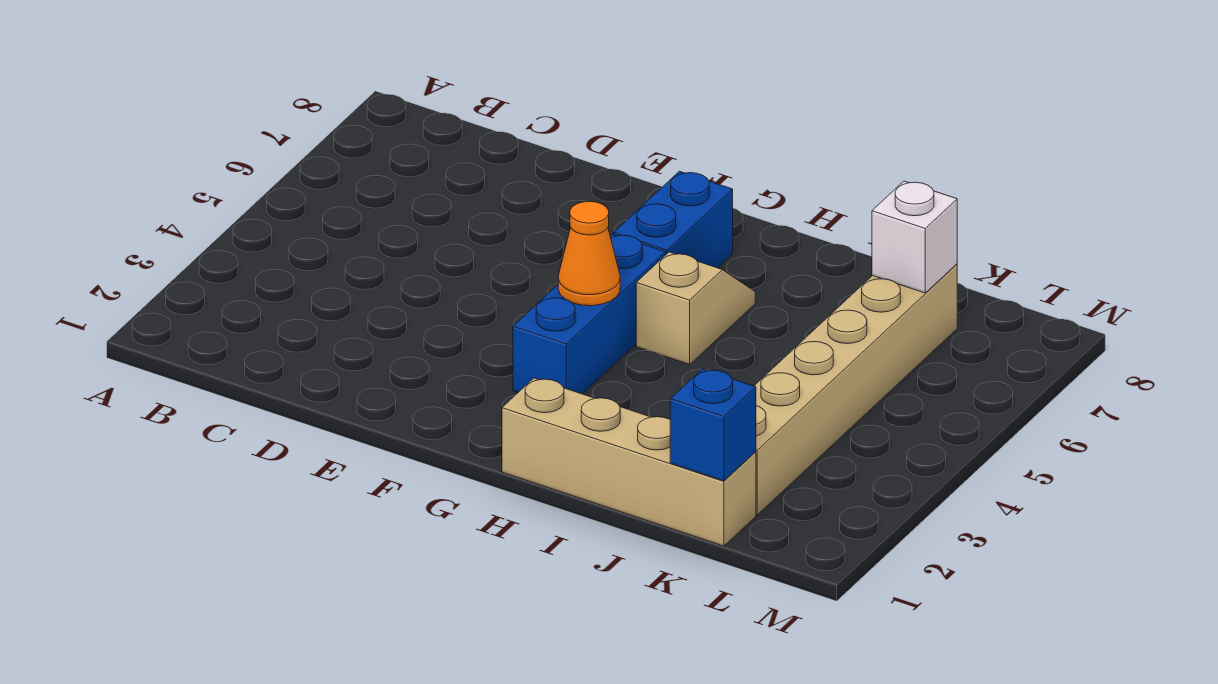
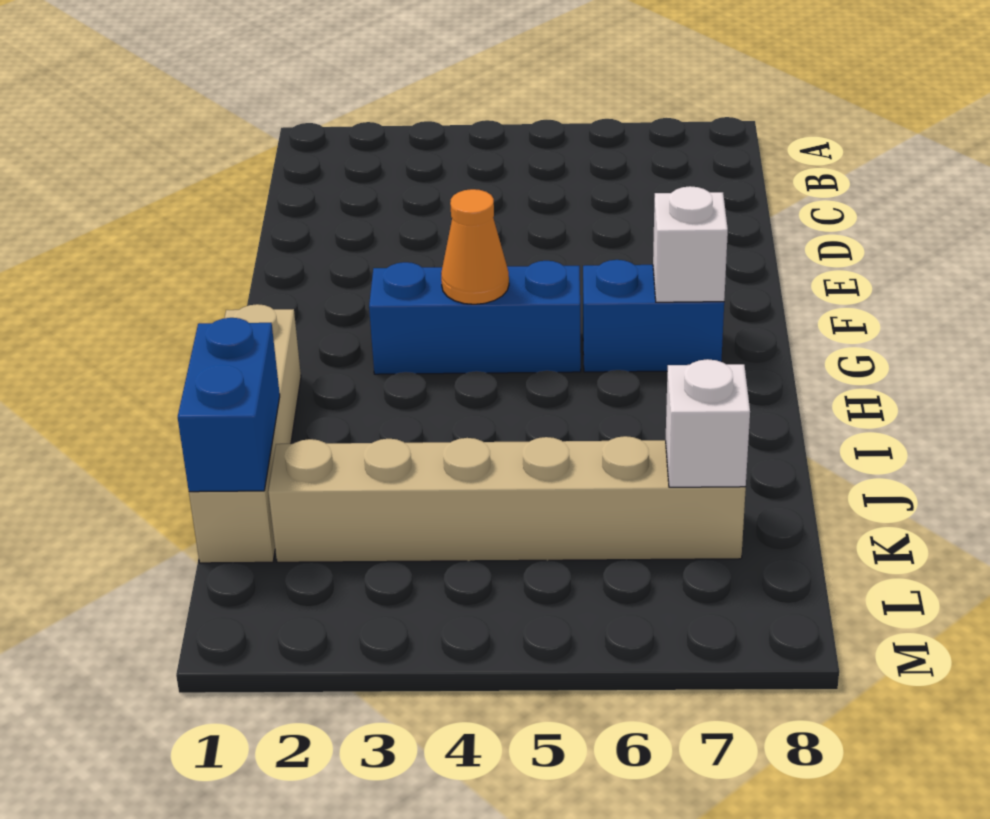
none -> white brick G7 level 2
tan slope H5:H6 level 1 top 5 -> none
blue brick K1 level 2 -> blue brick J1:K1 level 2

